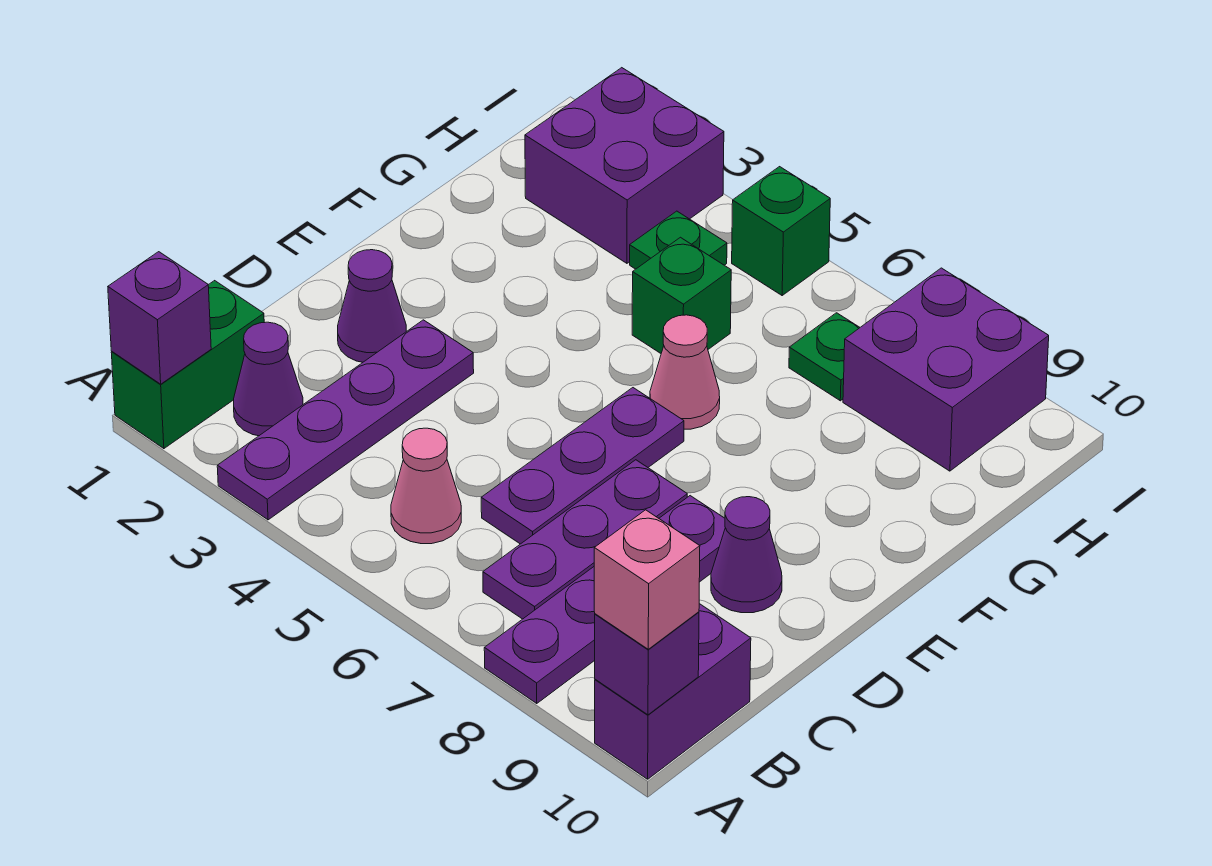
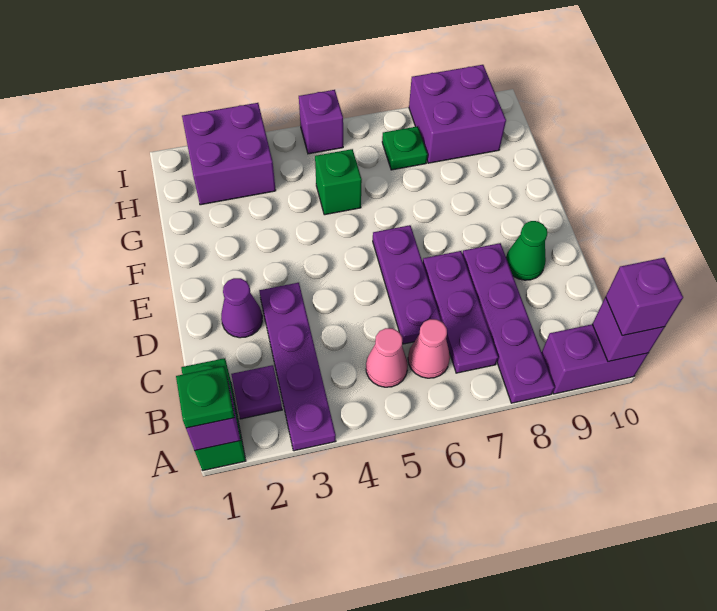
purple brick A10:B10 level 1 -> purple brick A9:A10 level 1
pink brick A10 level 3 -> purple brick A10 level 3
purple cone B2 level 1 -> purple plate B2 level 1
purple cone D9 level 1 -> green cone D9 level 1
pink cone F6 level 1 -> pink cone B6 level 1
green plate H4 level 1 -> green plate A1 level 3
green brick I5 level 1 -> purple brick I5 level 1

